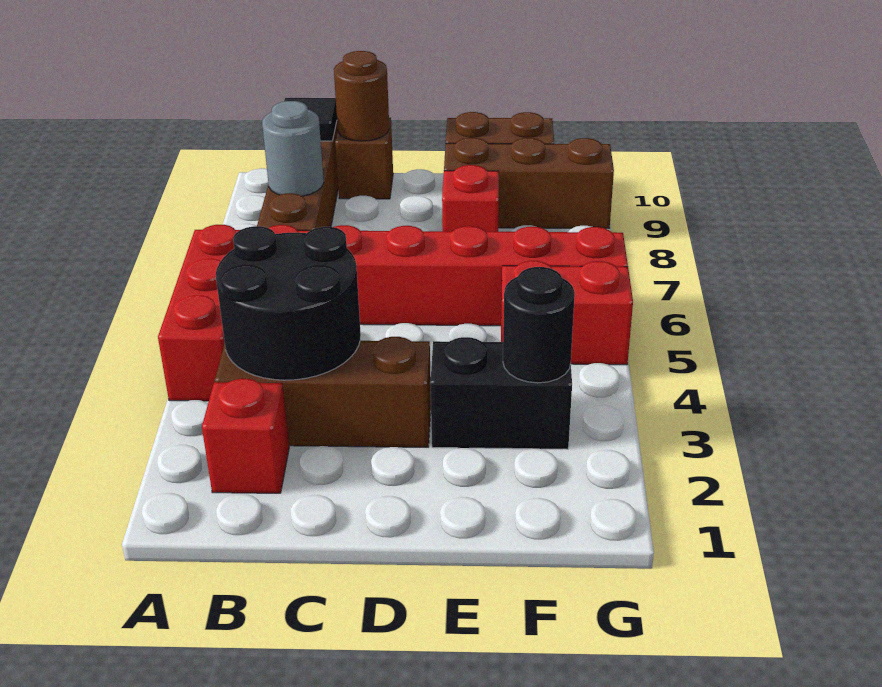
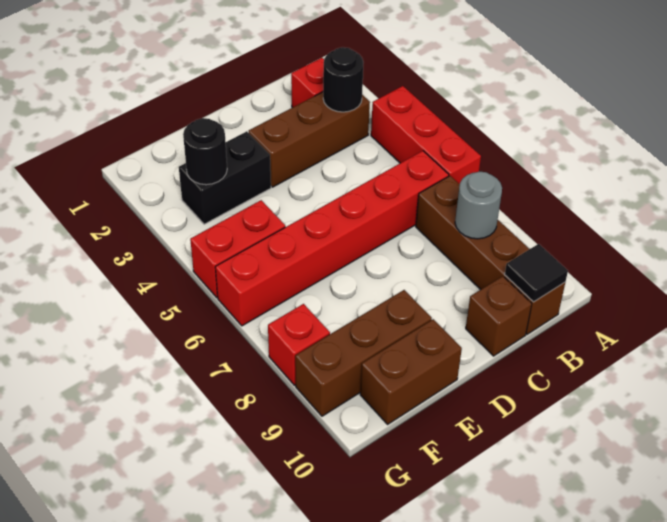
black round brick B3:C4 level 2 -> black round brick B3 level 2
brown round brick C10 level 2 -> none
red brick E8 level 1 -> red brick G8 level 1

